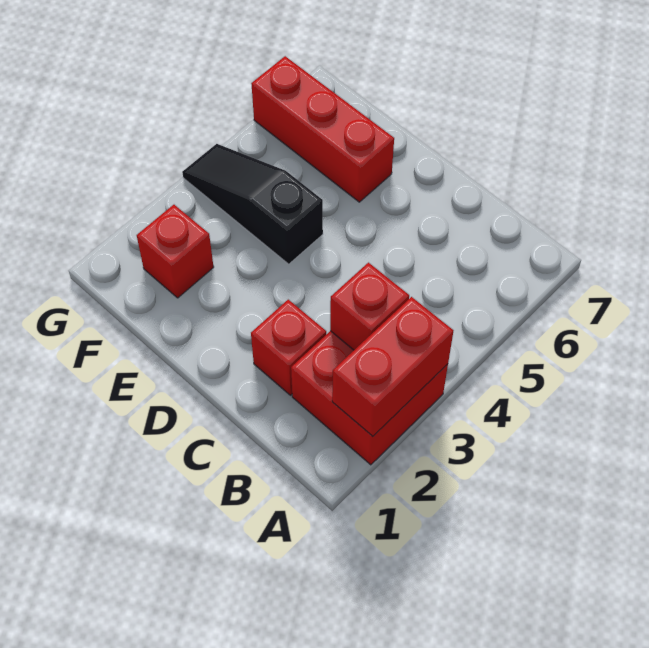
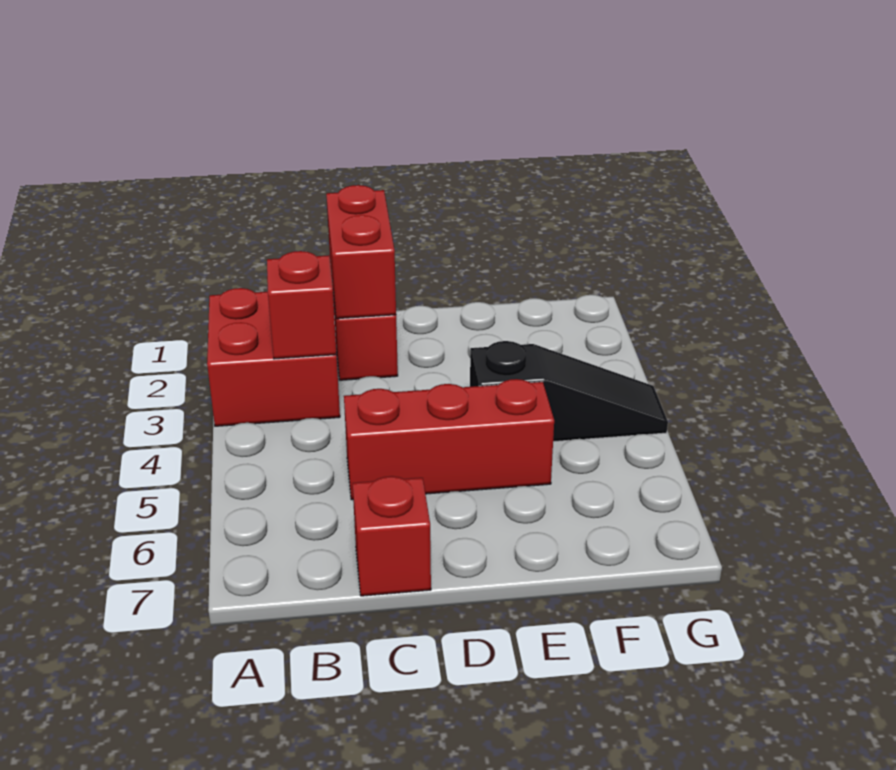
red brick A2:A3 level 2 -> red brick C1:C2 level 2
red brick E6:G6 level 1 -> red brick C5:E5 level 1
red brick F2 level 1 -> red brick C7 level 1

